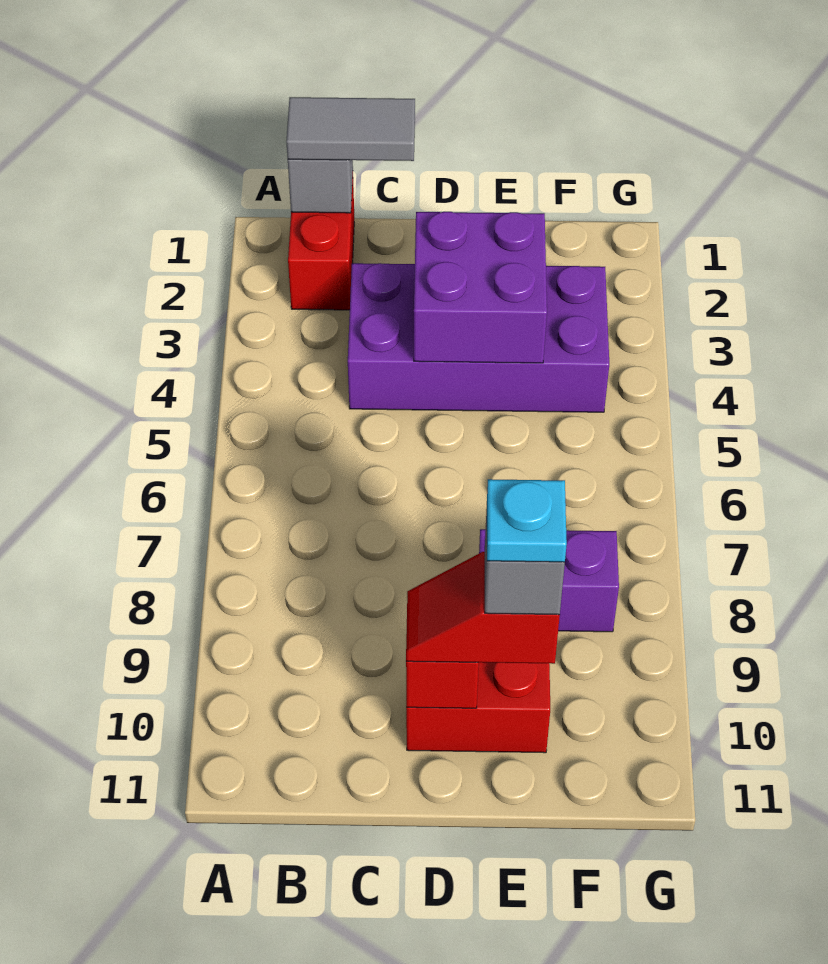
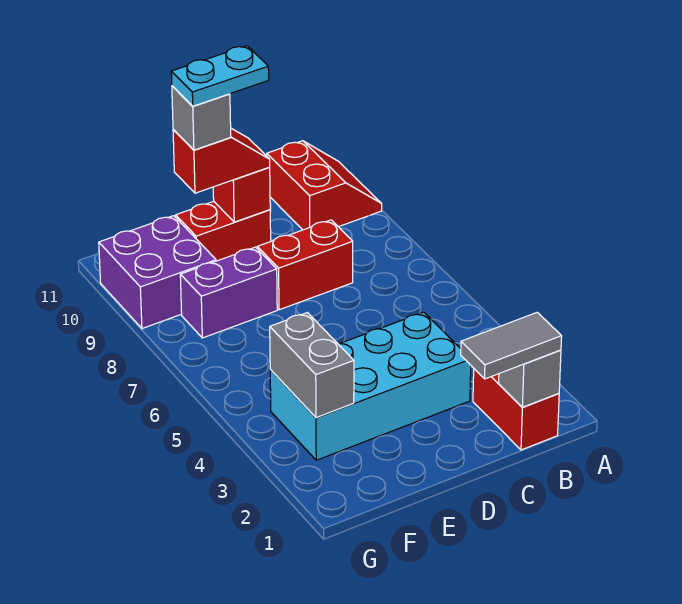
none -> red slope A10:B11 level 1 top B
purple brick C3:F4 level 1 -> cyan brick C3:F4 level 1
none -> red brick C8:D8 level 1
purple brick D3:E4 level 2 -> purple brick F9:G10 level 1
cyan plate E10 level 5 -> cyan plate D10:E10 level 5
none -> grey brick F3:F4 level 2

